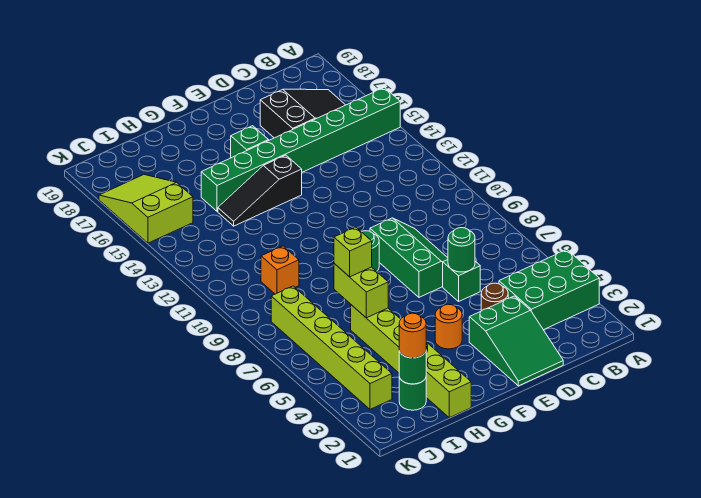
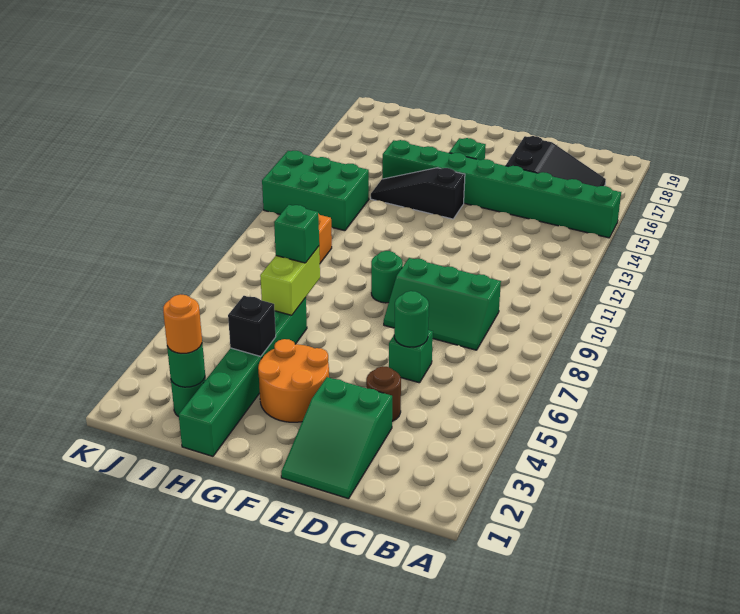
green brick A3:C4 level 1 -> green brick I12:K13 level 1
green slope D7:E9 level 1 top E -> green slope C8:E9 level 1 top 9
orange round brick F4 level 1 -> orange round brick F3:G4 level 1
lime brick H1:H6 level 1 -> green brick H1:H6 level 1
none -> black brick H4 level 2
lime brick H7 level 3 -> green brick H7 level 3
lime brick J3:J8 level 1 -> none
lime slope J15:K17 level 1 top 15 -> none

